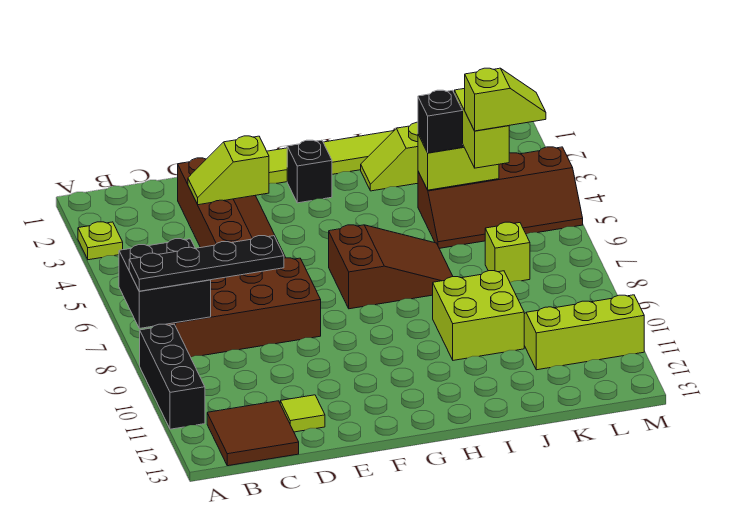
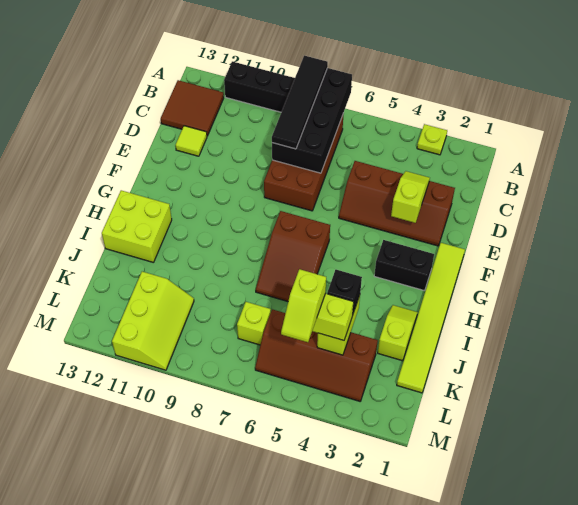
black brick A7:B8 level 2 -> black brick A7:D8 level 2
black plate A8:D8 level 3 -> black tile A8:D8 level 3
black brick G2 level 1 -> black brick G2:G3 level 1
lime brick I9:J10 level 1 -> lime brick H12:I13 level 1
brown slope J4:M5 level 1 top 4 -> brown slope K3:L6 level 1 top K

